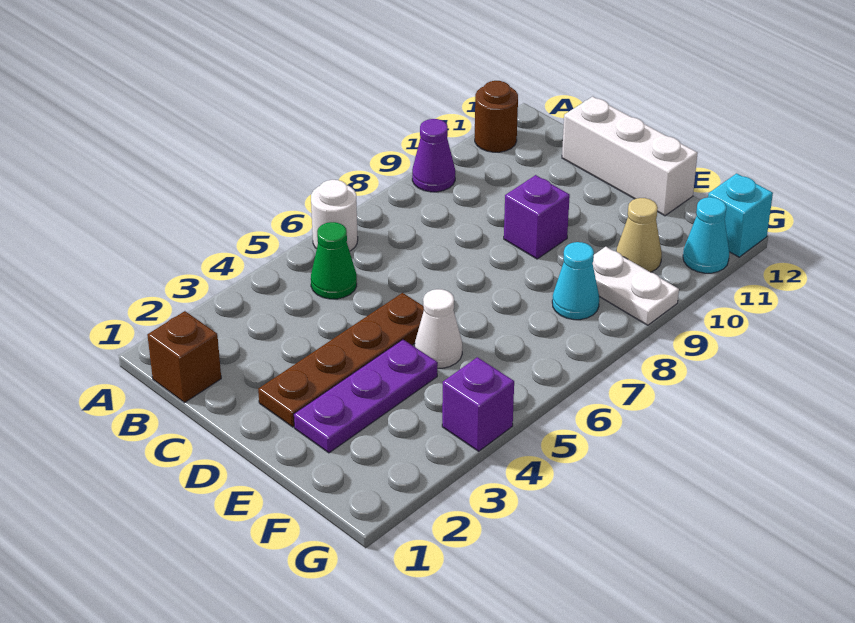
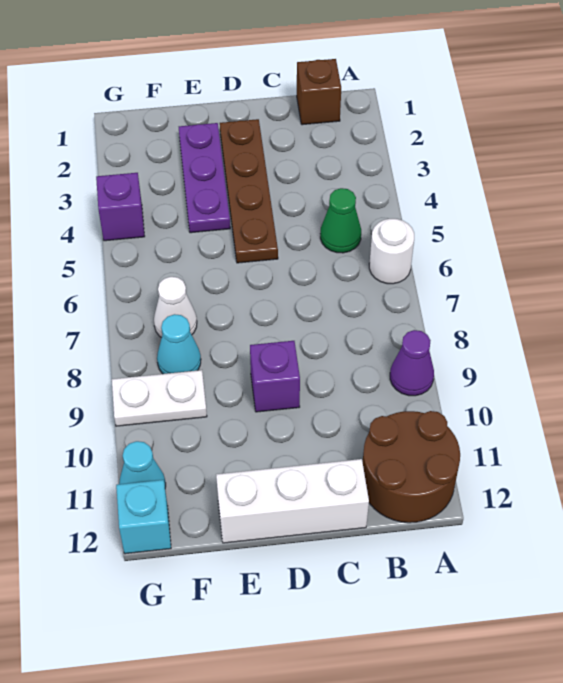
brown round brick A11 level 1 -> brown round brick A11:B12 level 1
white cone E5 level 1 -> white cone F7 level 1
tan cone F10 level 1 -> none

